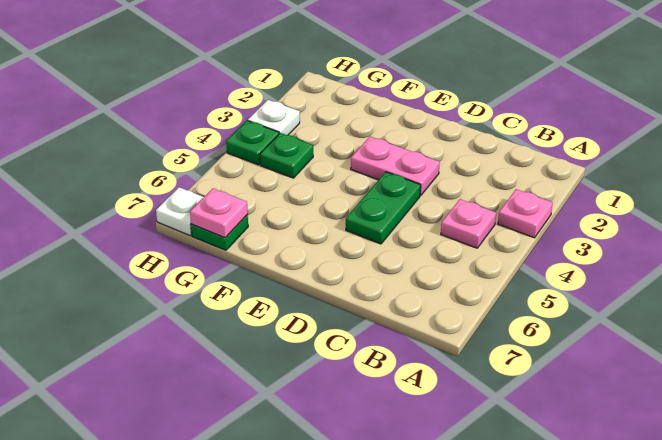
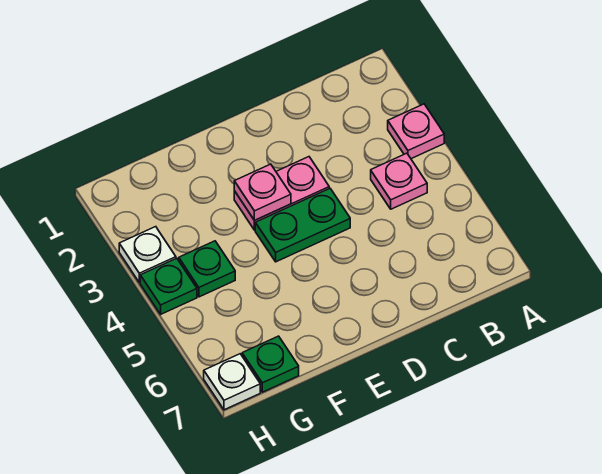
green plate D4:D5 level 1 -> green plate D4:E4 level 1
pink plate G7 level 2 -> pink plate E3 level 2

